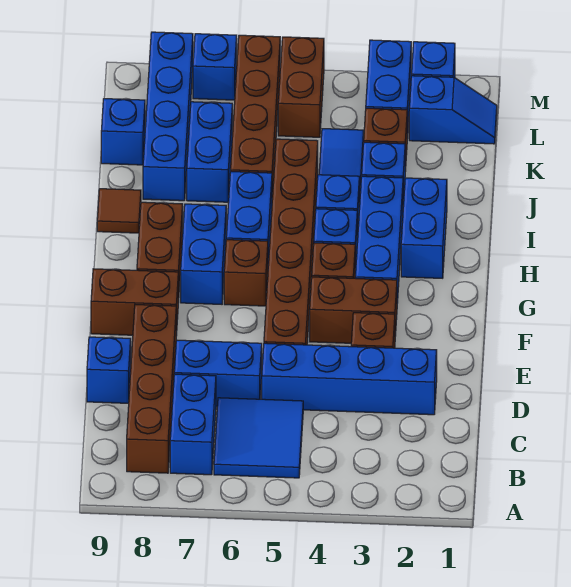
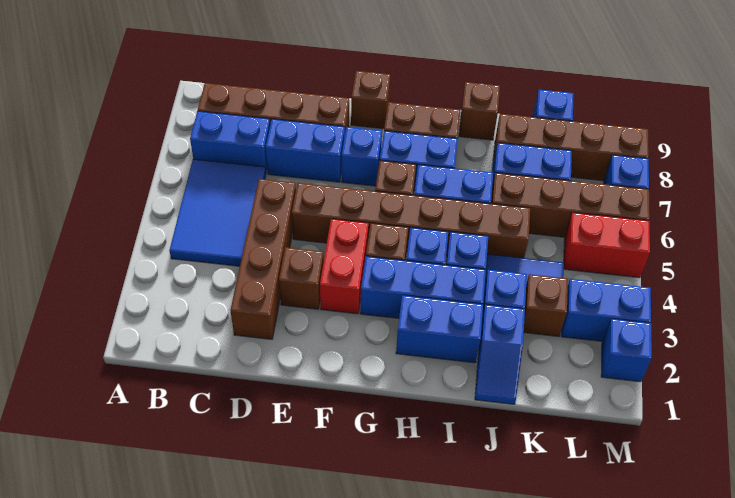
blue tile B5:C6 level 1 -> blue tile B4:C6 level 1
blue brick D2:D5 level 1 -> brown brick D2:D5 level 1
blue brick D6:D7 level 1 -> blue brick D7:E7 level 1
blue brick D9 level 1 -> blue brick F7 level 1
brown brick F3:F4 level 1 -> red brick F3:F4 level 1
brown brick F8:F9 level 1 -> brown brick F9 level 1
brown tile I9 level 1 -> brown brick I9 level 1
blue brick J8:M8 level 1 -> brown brick J8:M8 level 1
blue slope L1:L2 level 1 top 2 -> blue slope J1:J2 level 1 top 2
brown brick L5:M5 level 1 -> red brick L5:M5 level 1

